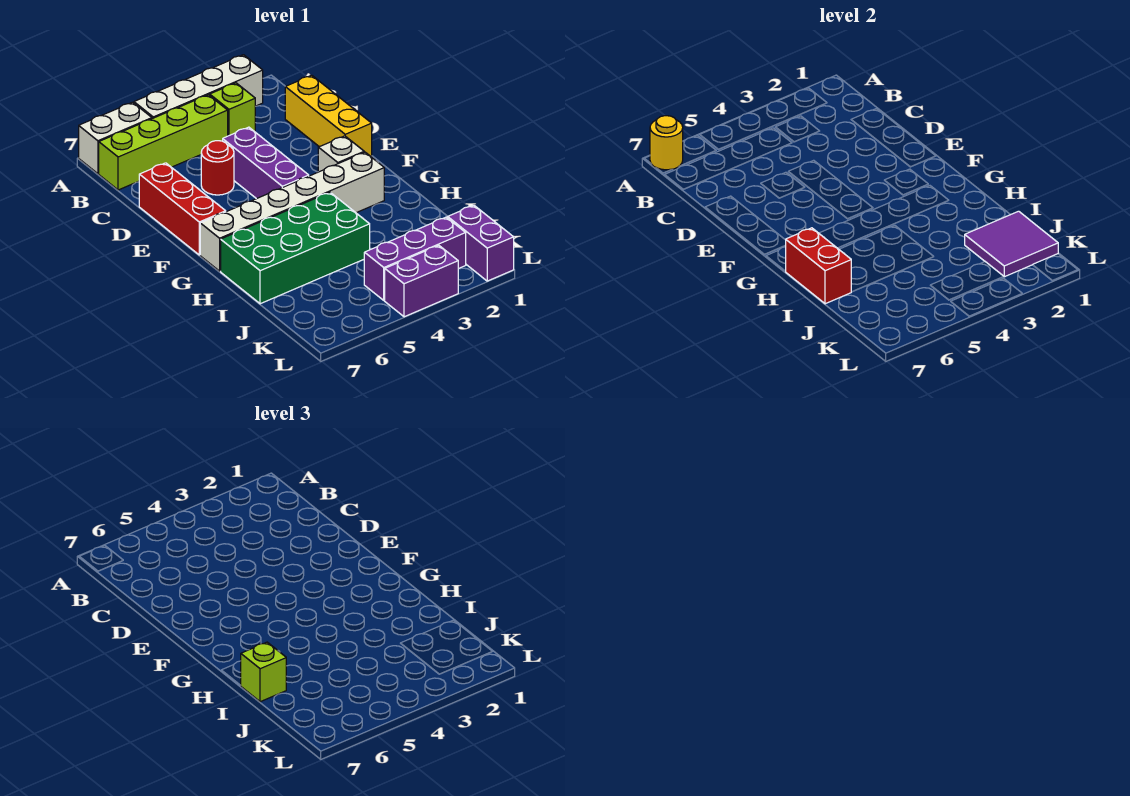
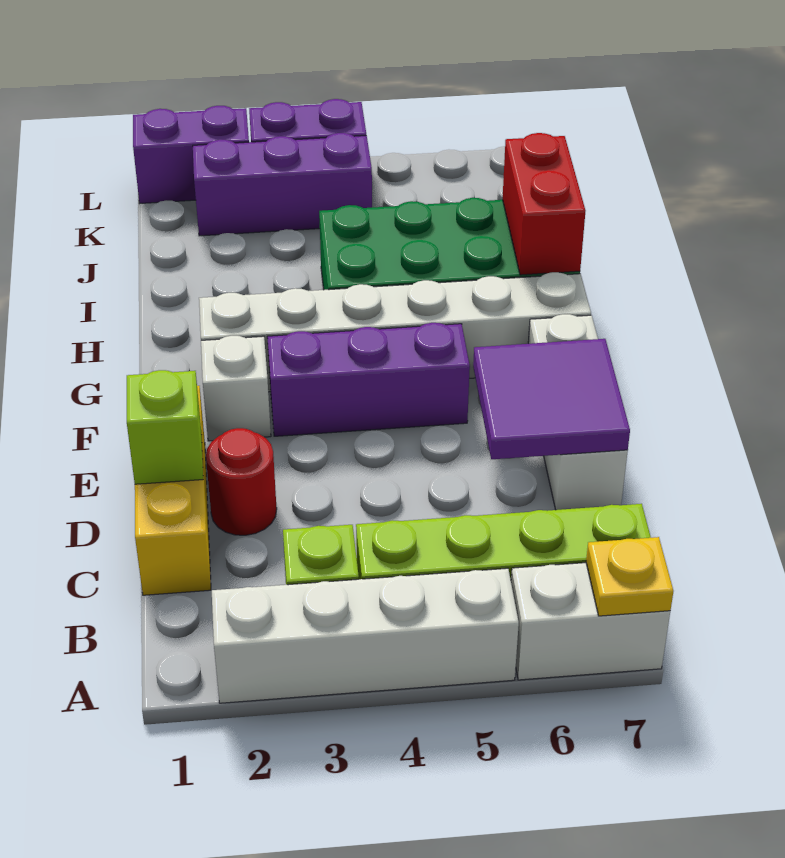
yellow round brick A7 level 2 -> yellow plate A7 level 2
purple brick D4:F4 level 1 -> purple brick F3:F5 level 1
red round brick D5 level 1 -> red round brick D2 level 1
red brick D7:F7 level 1 -> white brick D7:F7 level 1
lime brick I7 level 3 -> lime brick D1 level 2
purple tile J1:K2 level 2 -> purple tile D6:E7 level 2
purple brick K1:L1 level 1 -> purple brick L1:L2 level 1

